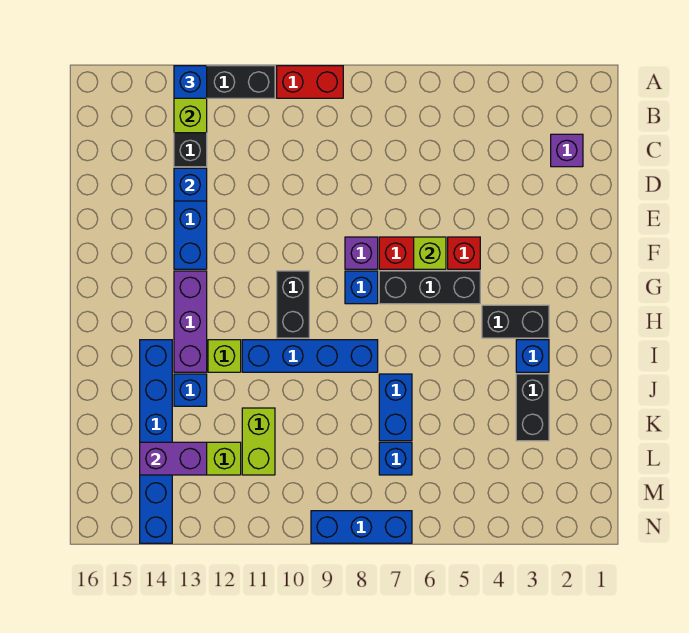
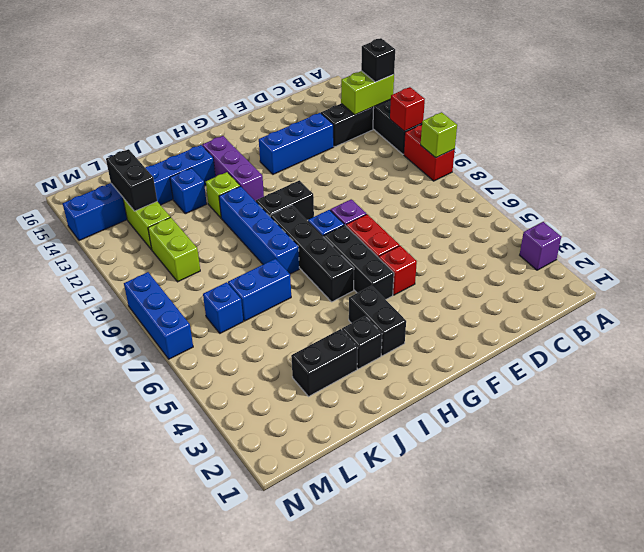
none -> red brick A11 level 2
blue brick A13 level 3 -> black brick A13 level 3
purple brick C2 level 1 -> purple brick A3 level 1
blue brick D13 level 2 -> none
lime brick F6 level 2 -> lime brick A9 level 2
purple brick G13:I13 level 1 -> purple brick H12:H14 level 1
none -> black brick H6:H9 level 1
blue brick I3 level 1 -> black brick I3 level 1
lime brick K11:L11 level 1 -> lime brick L10:L11 level 1
purple brick L13:L14 level 2 -> black brick L13:L14 level 2

